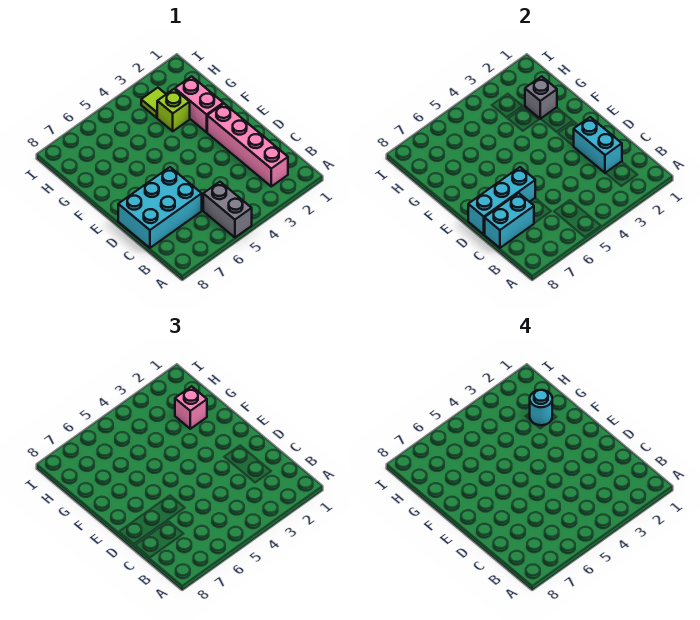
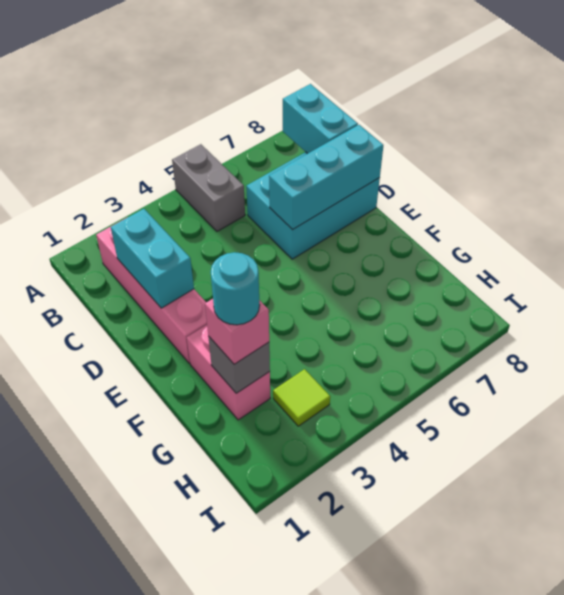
cyan brick C7:C8 level 2 -> cyan brick B8:C8 level 2
lime brick G3 level 1 -> none

